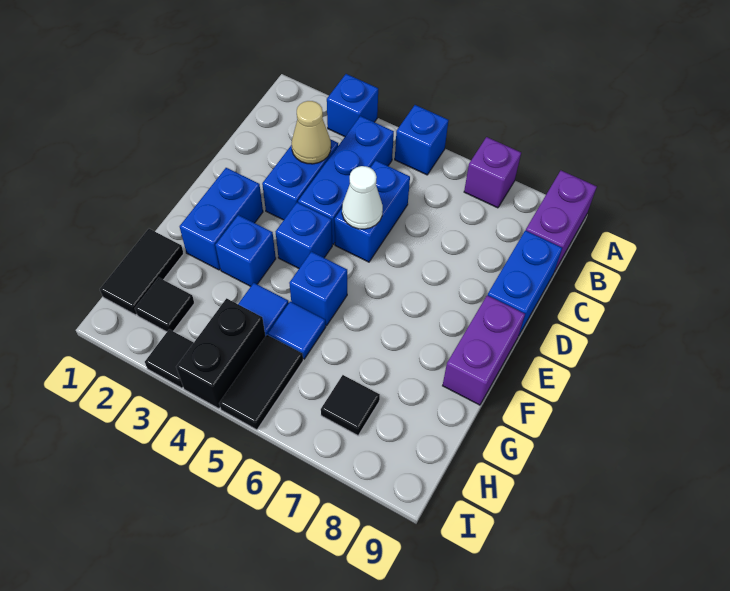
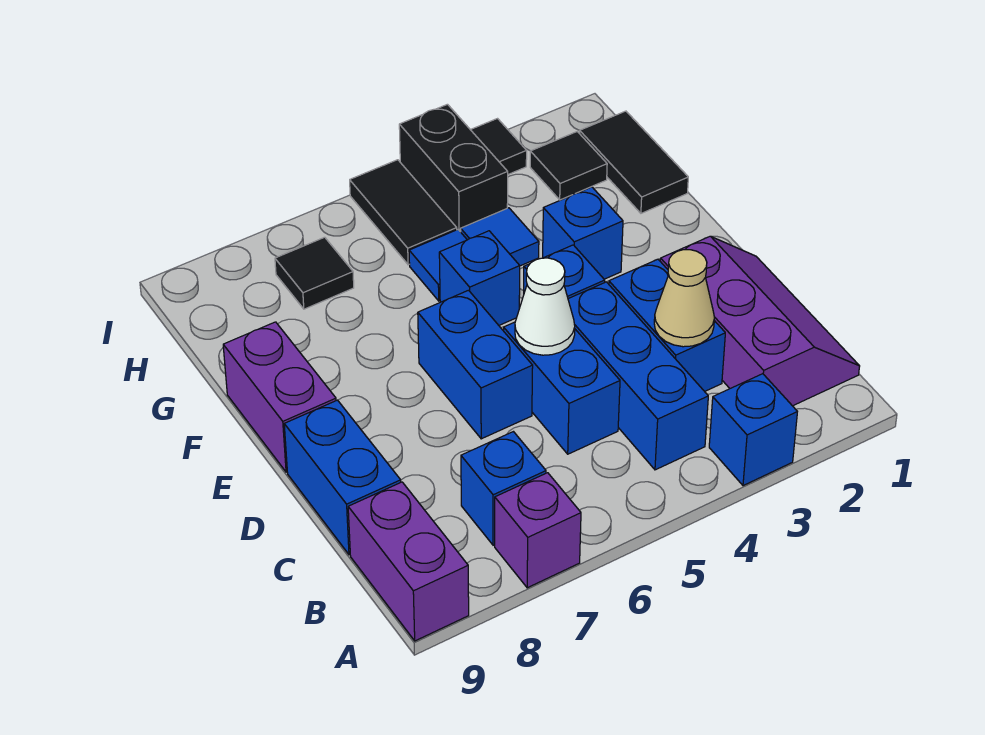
blue brick A5 level 1 -> blue brick B7 level 1
none -> purple slope B1:D2 level 1 top 2
blue brick E2:F2 level 1 -> blue brick D6:E6 level 1

